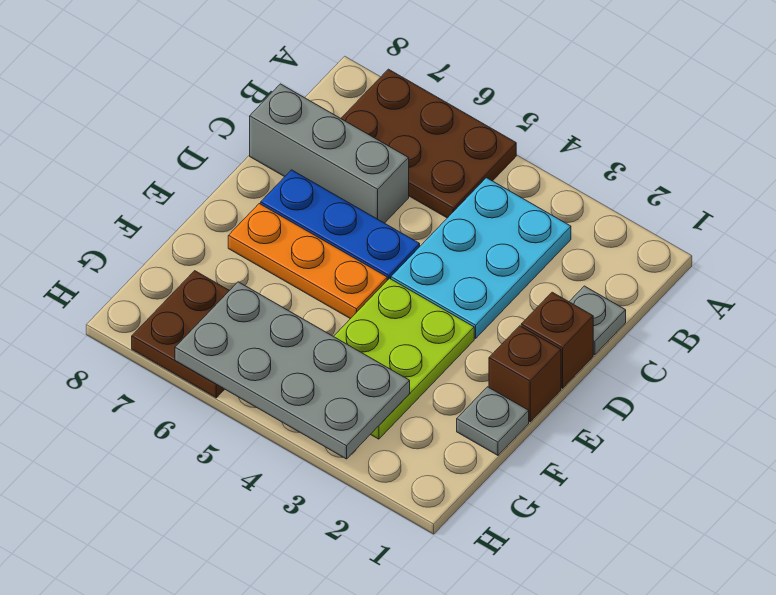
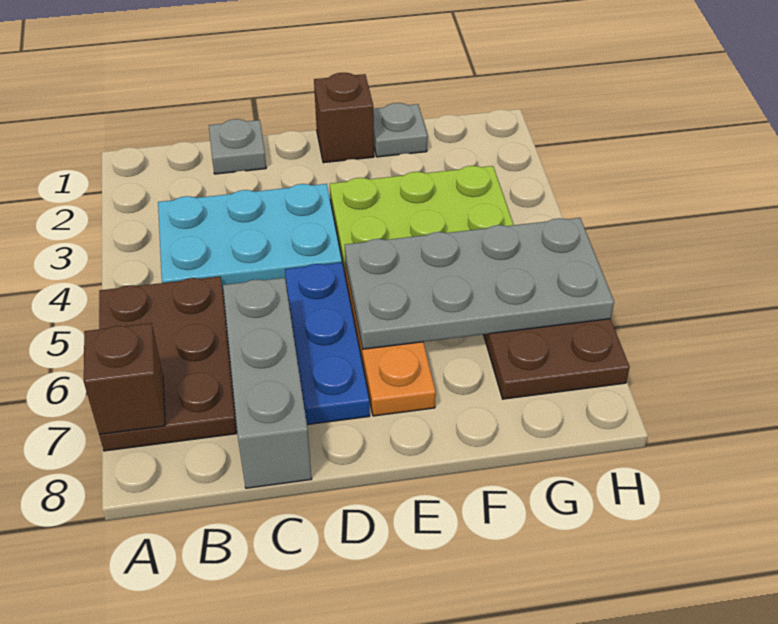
brown brick D1 level 1 -> brown brick A7 level 2
grey plate G3:H6 level 2 -> grey plate E5:H6 level 2

